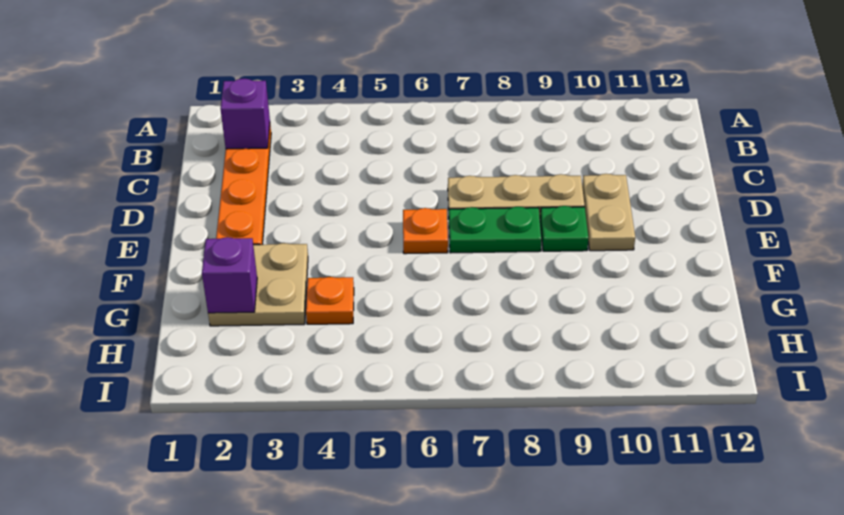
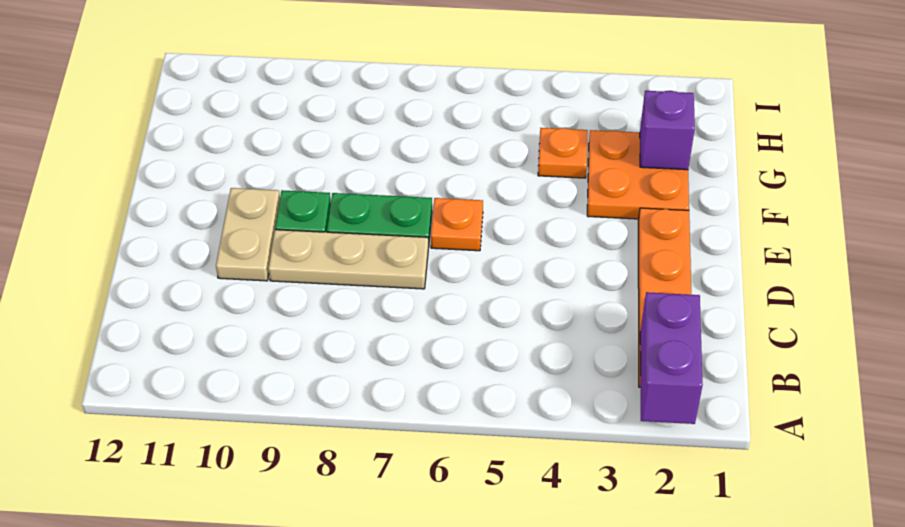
purple brick B2 level 2 -> purple brick A2:B2 level 2
tan plate F2:G3 level 1 -> orange plate F2:G3 level 1

